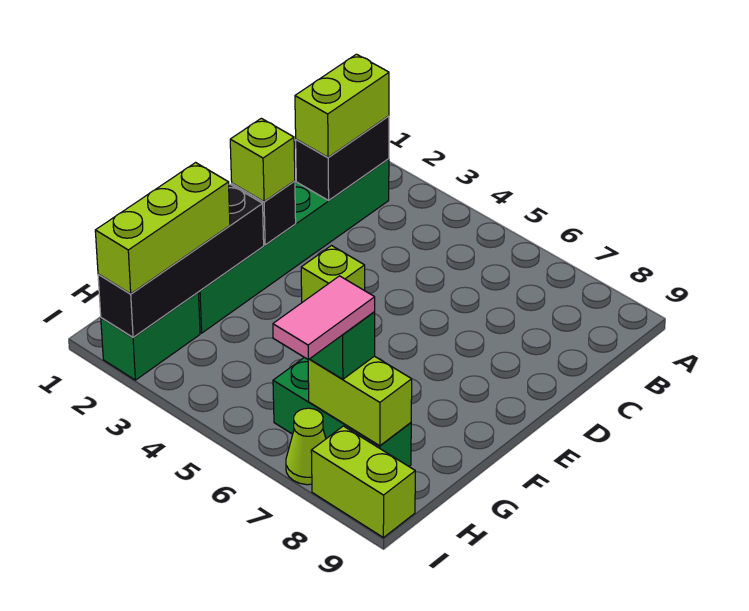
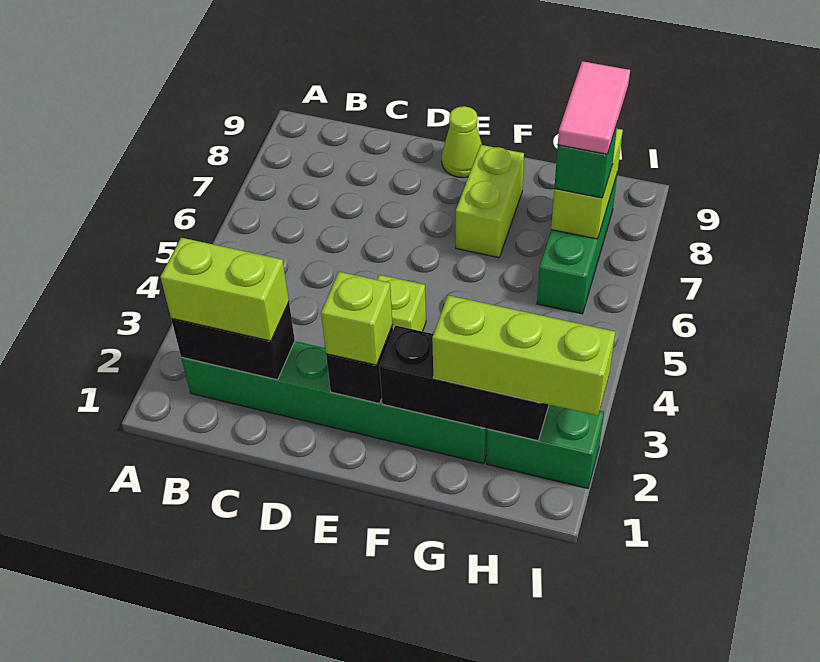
black brick F2:I2 level 2 -> black brick F2:H2 level 2
pink tile H7:I7 level 4 -> pink tile H7:H8 level 4
lime cone I7 level 1 -> lime cone E9 level 1
lime brick I8:I9 level 1 -> lime brick F7:F8 level 1

